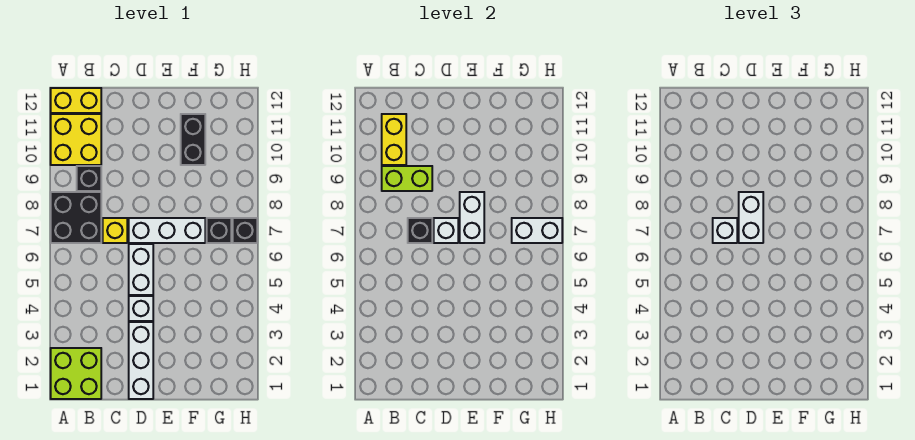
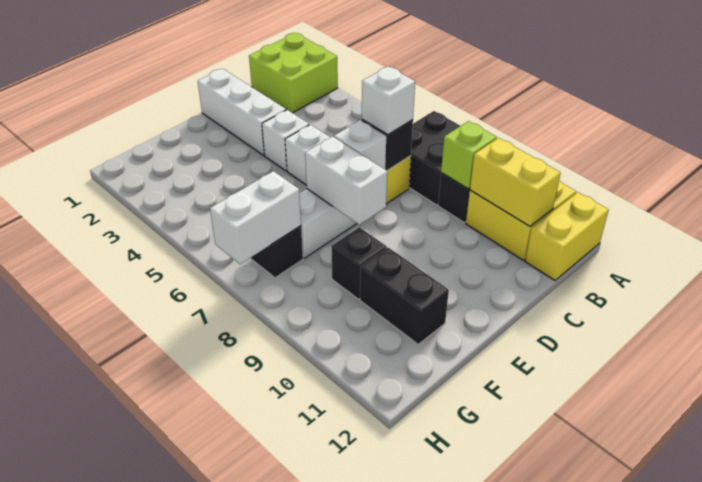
lime brick B9:C9 level 2 -> lime brick B9 level 2
white brick D7:D8 level 3 -> none
black brick H7 level 1 -> black brick F9 level 1

